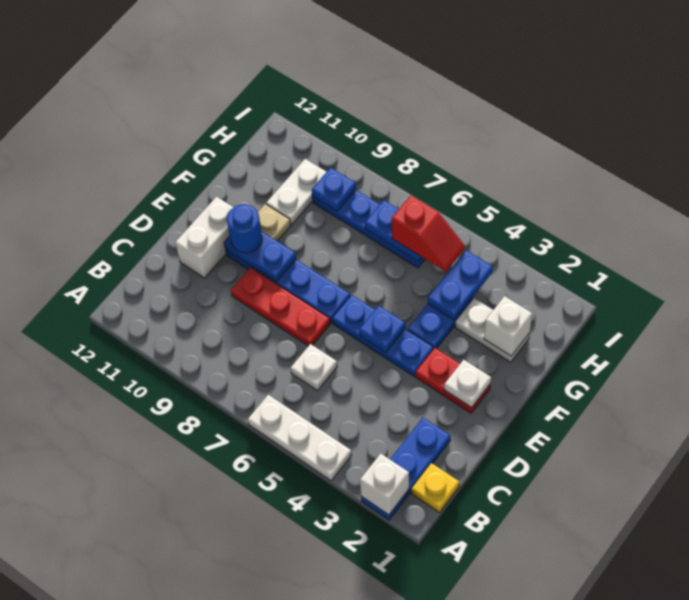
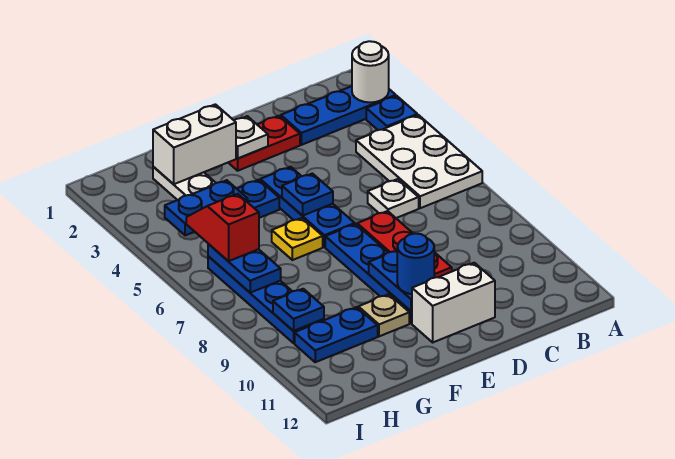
white brick A2 level 2 -> white round brick A2 level 2
none -> blue plate A3 level 1
white plate A4:A6 level 1 -> white plate A4:B6 level 1
yellow plate B1 level 1 -> yellow plate F6 level 1
red plate E2:E3 level 1 -> red plate D2:E2 level 1
white brick G2 level 2 -> white brick F2:G2 level 2
white plate G10:H10 level 1 -> blue plate G10:H10 level 1

